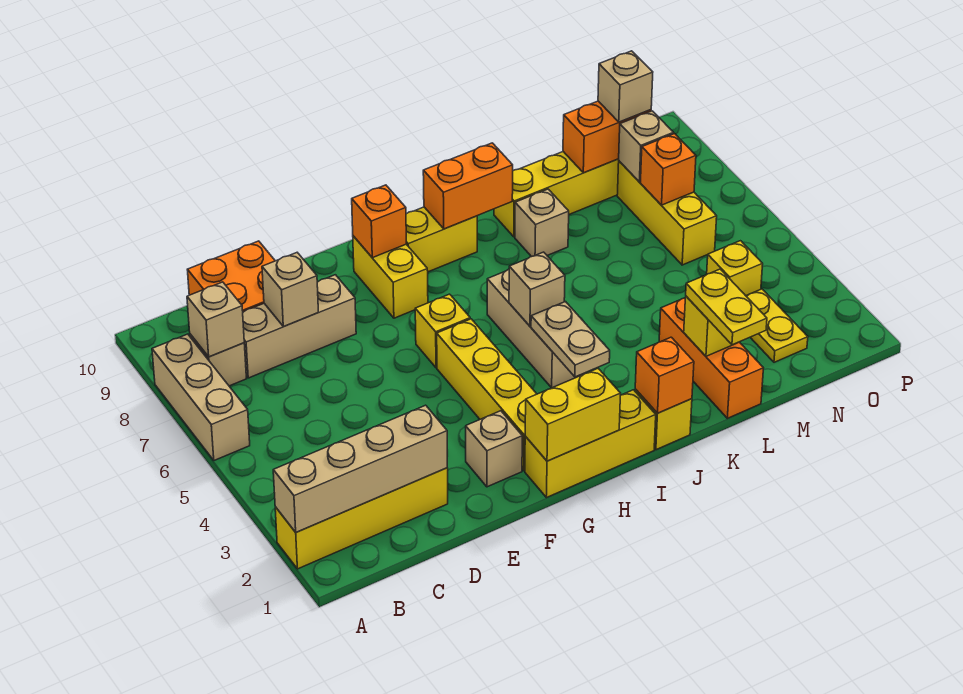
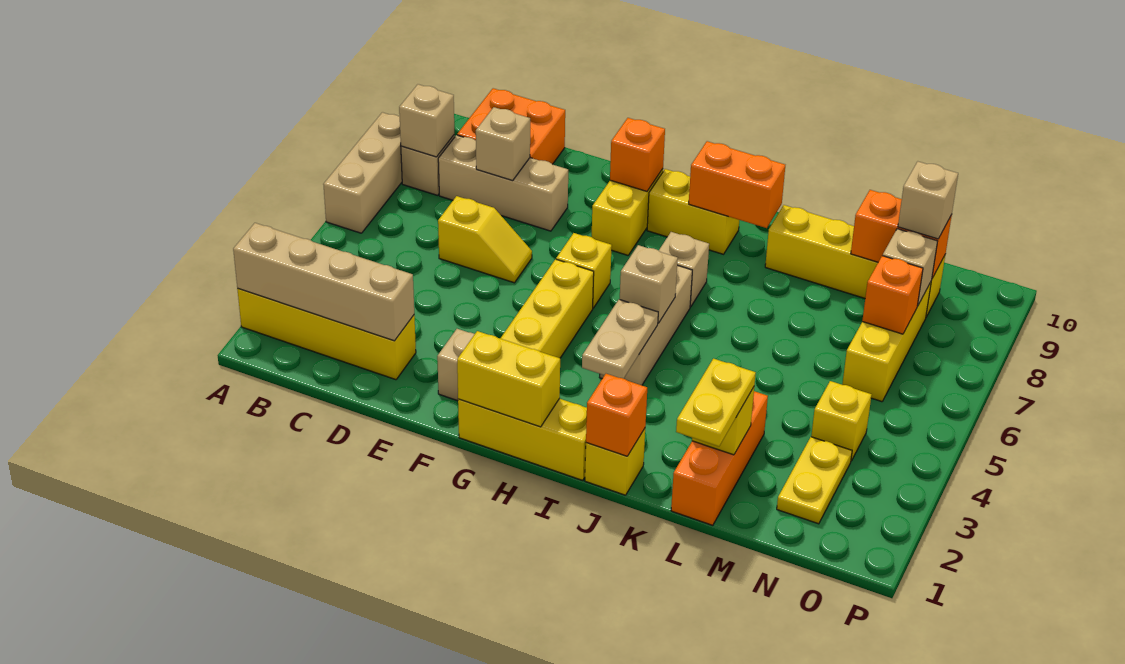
none -> yellow slope D6:E6 level 1 top D
tan brick K8 level 1 -> tan brick I7 level 1

